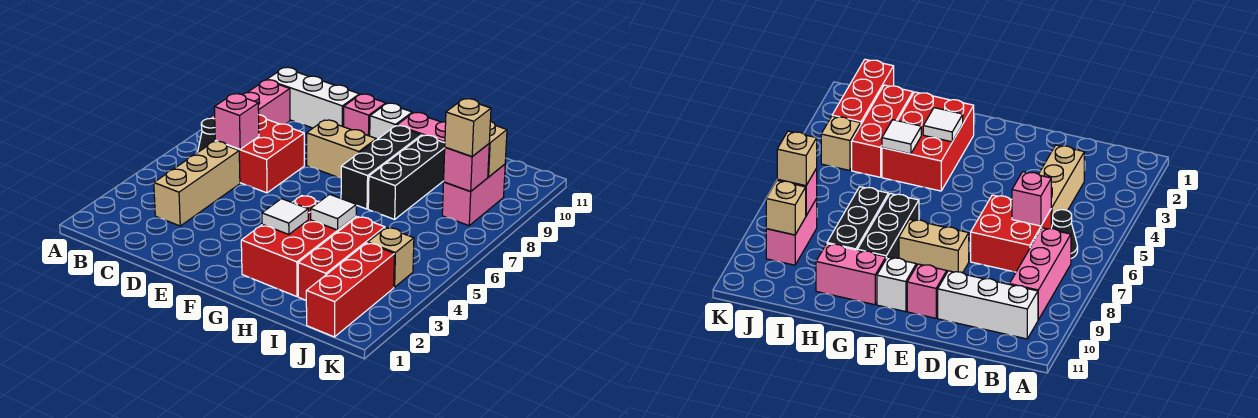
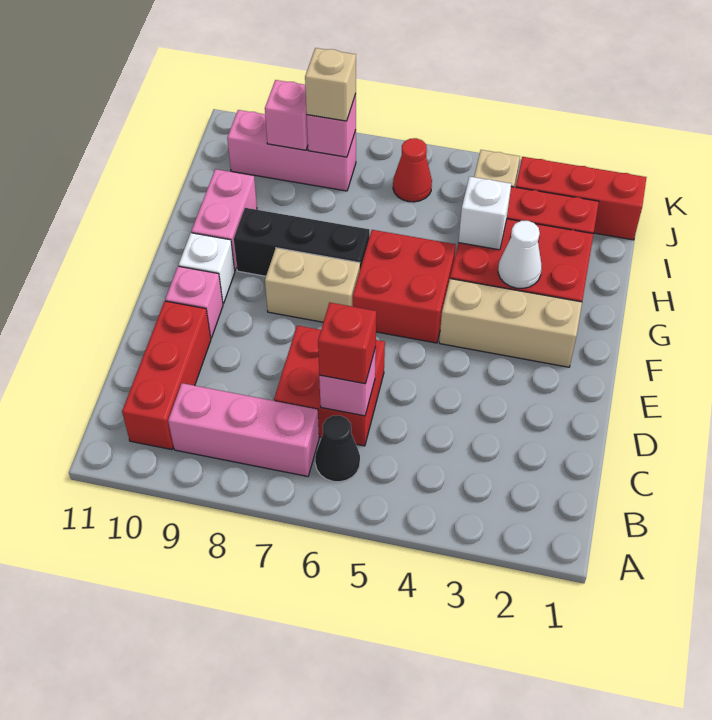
white brick B10:D10 level 1 -> red brick B10:D10 level 1
tan brick C3:C5 level 1 -> tan brick F2:F4 level 1
none -> red brick C6 level 3
tan brick E8:F8 level 1 -> tan brick F7:F8 level 1
none -> red brick F5:G6 level 1
white tile G3 level 2 -> white cone G3 level 2
white tile H4 level 2 -> white brick H4 level 2
black brick H7:H9 level 1 -> none
none -> red cone J6 level 1
pink brick J8:J9 level 1 -> pink brick J8:J10 level 1
tan brick J9 level 2 -> pink brick J9 level 2

